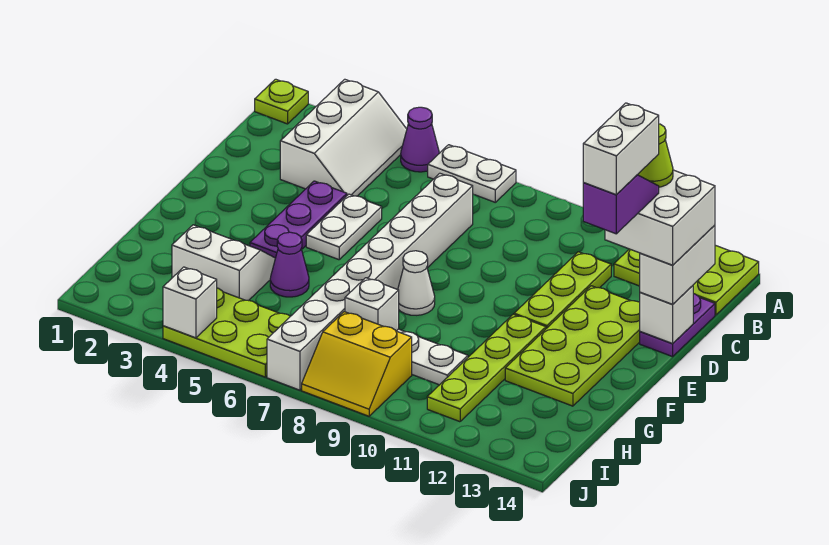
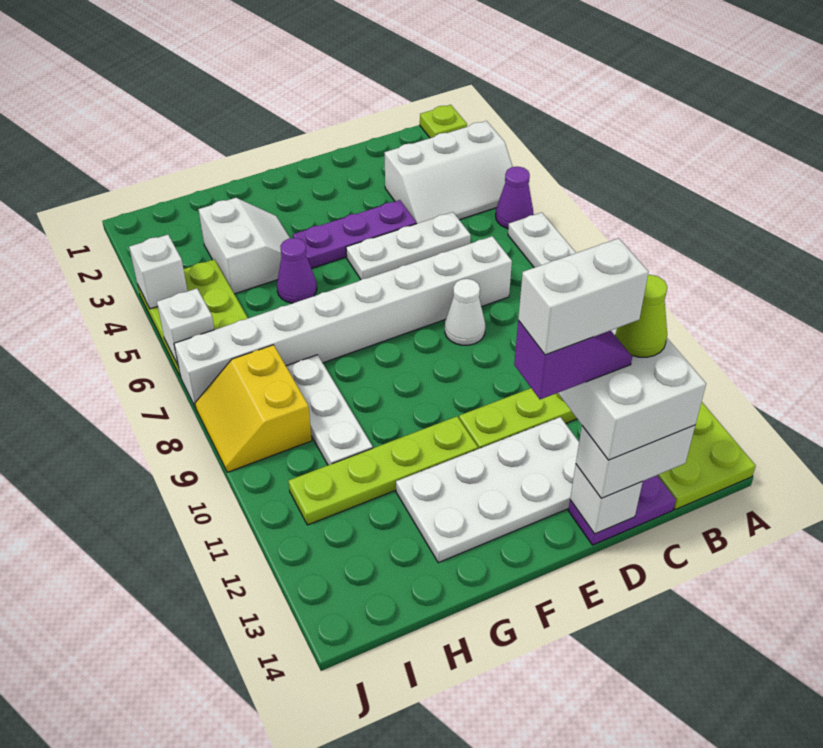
white plate D5:E5 level 1 -> white plate C5:E5 level 1
lime plate D12:G13 level 1 -> white plate D12:G13 level 1
white cone F8 level 1 -> white cone D8 level 1
white brick H8 level 2 -> white brick J6 level 2

